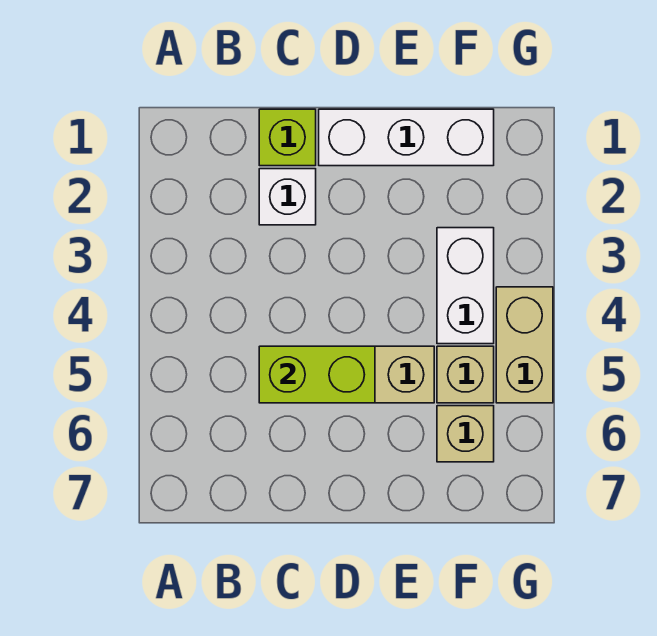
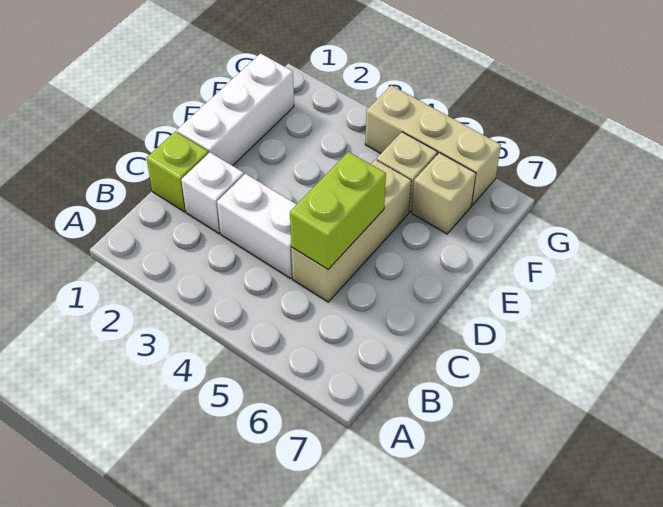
white brick F3:F4 level 1 -> white brick C3:C4 level 1
tan brick G4:G5 level 1 -> tan brick G4:G6 level 1

